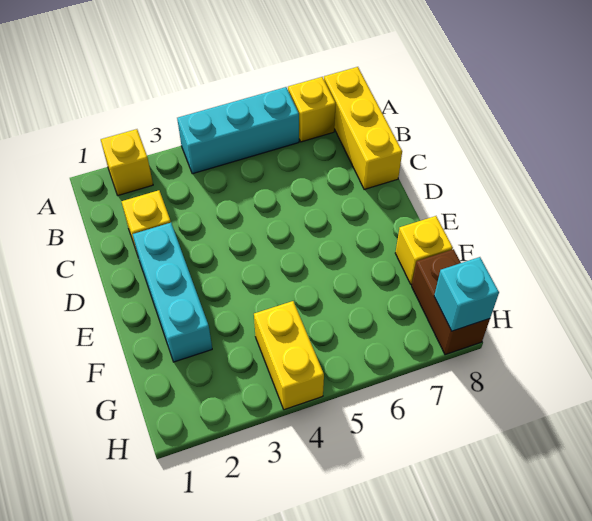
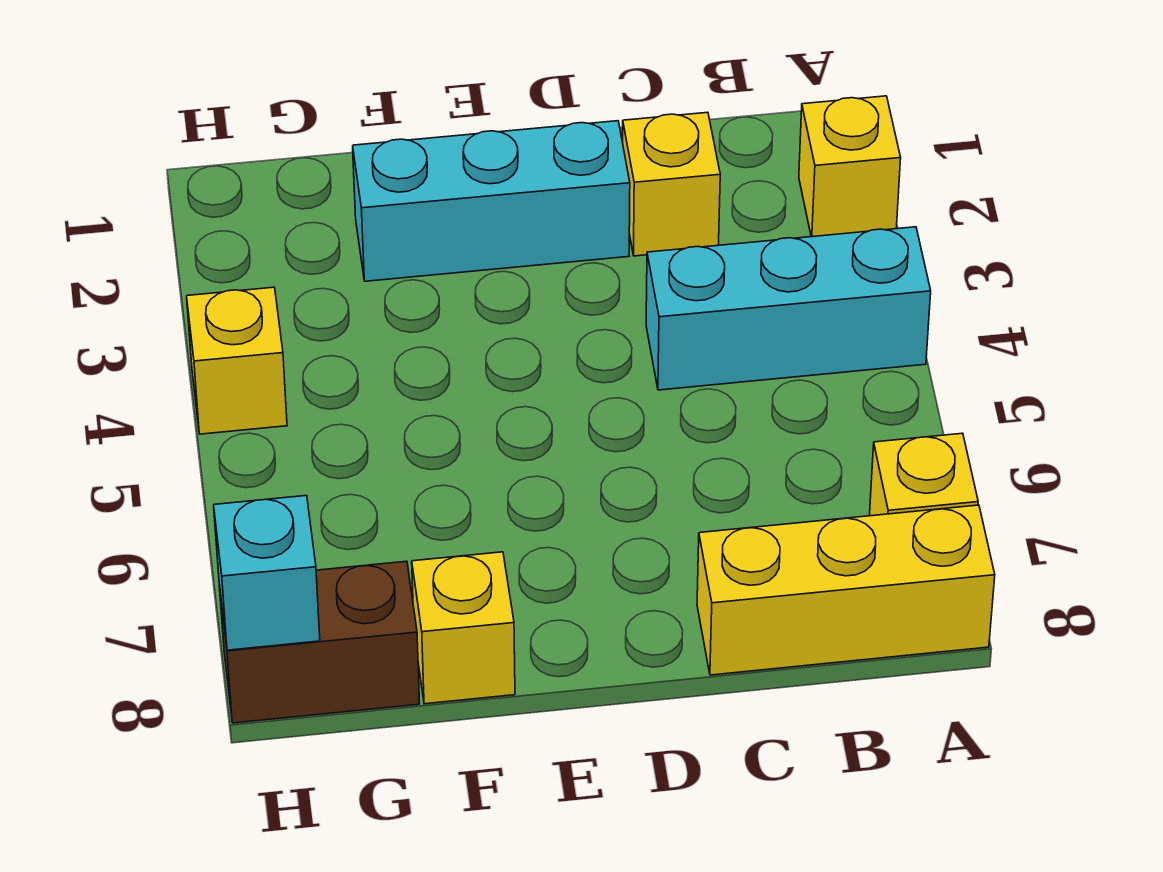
cyan brick A4:A6 level 1 -> cyan brick A4:C4 level 1
yellow brick G4:H4 level 1 -> yellow brick H4 level 1

